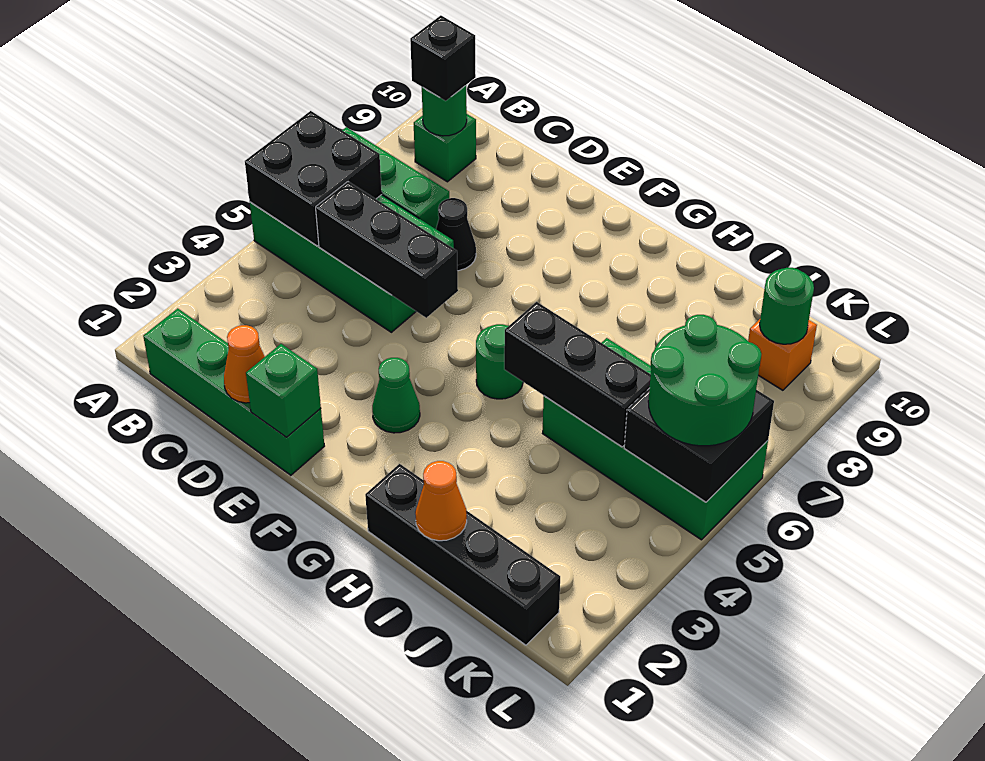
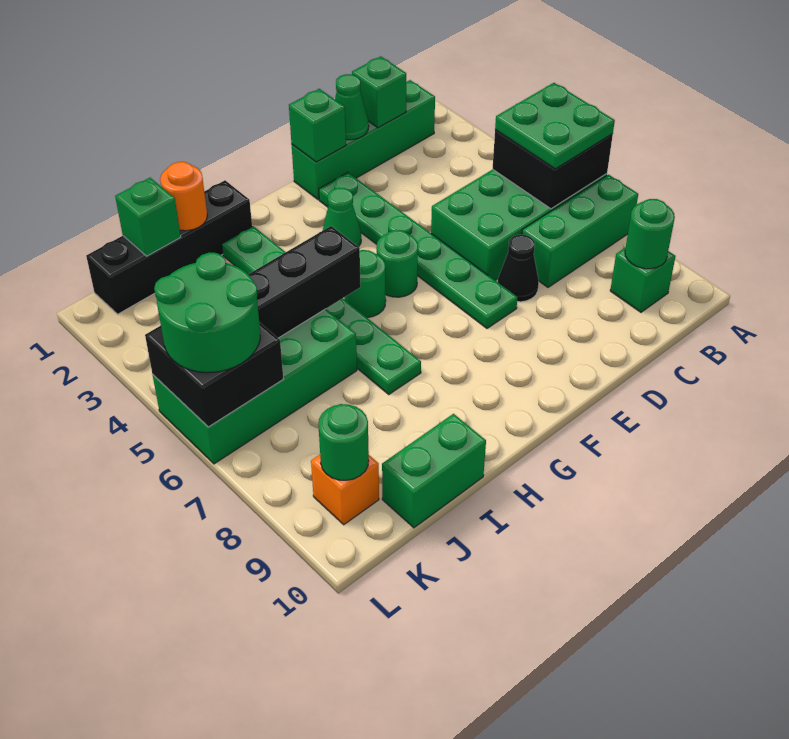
none -> green plate A5:B6 level 3
black brick B9 level 3 -> none
none -> green brick C1 level 2
black brick C5:E5 level 2 -> none
orange cone D1 level 2 -> green cone D1 level 2
none -> green plate E2:E7 level 1
none -> green round brick F5 level 1
none -> green plate H2:H7 level 1
orange cone I1 level 2 -> orange round brick I1 level 2
none -> green brick I10:J10 level 1
none -> green brick J1 level 2

